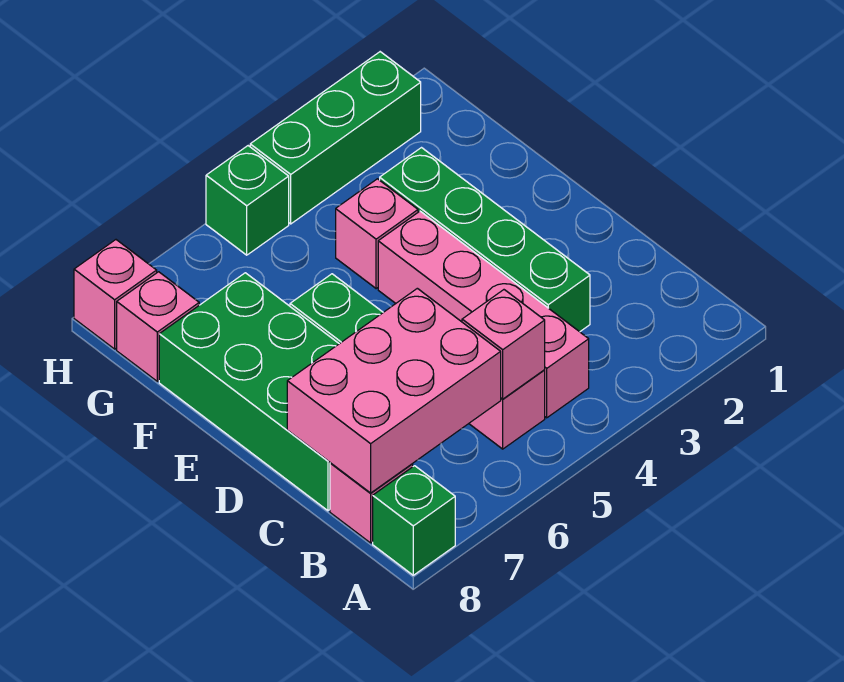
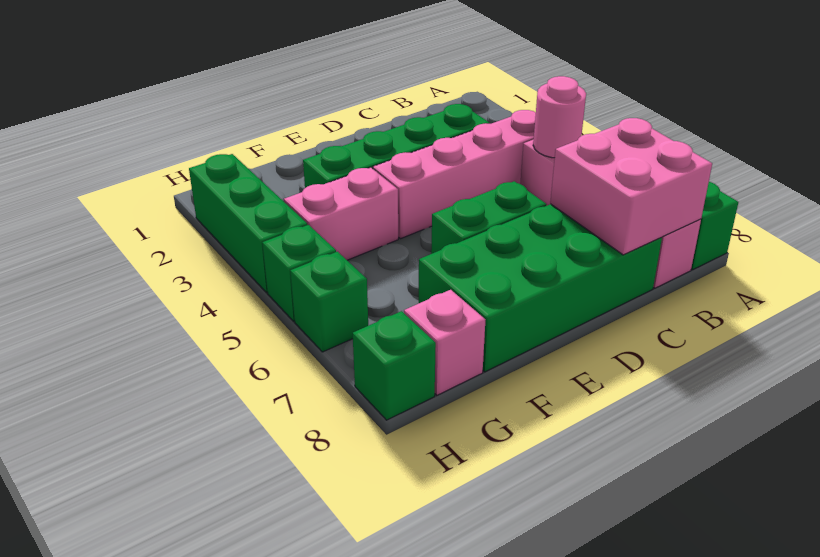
pink brick B5 level 2 -> pink round brick B5 level 2
pink brick B6:C8 level 2 -> pink brick B7:C8 level 2
pink brick F4 level 1 -> pink brick F4:G4 level 1
none -> green brick H6 level 1
pink brick H8 level 1 -> green brick H8 level 1

